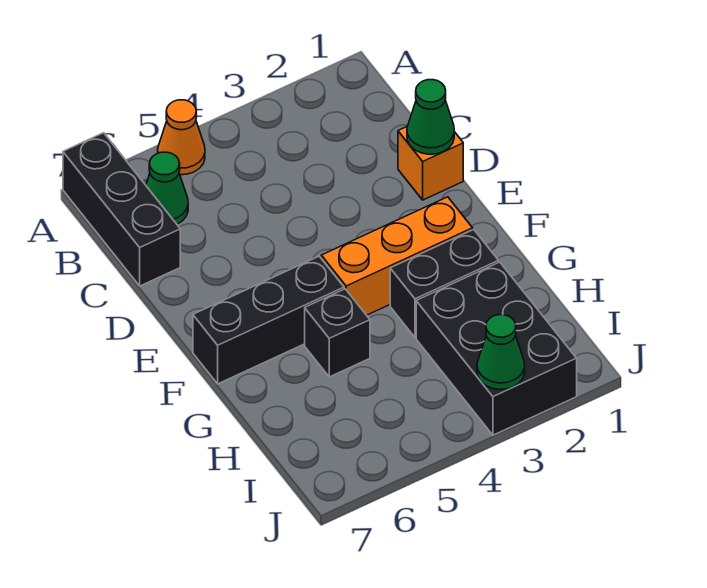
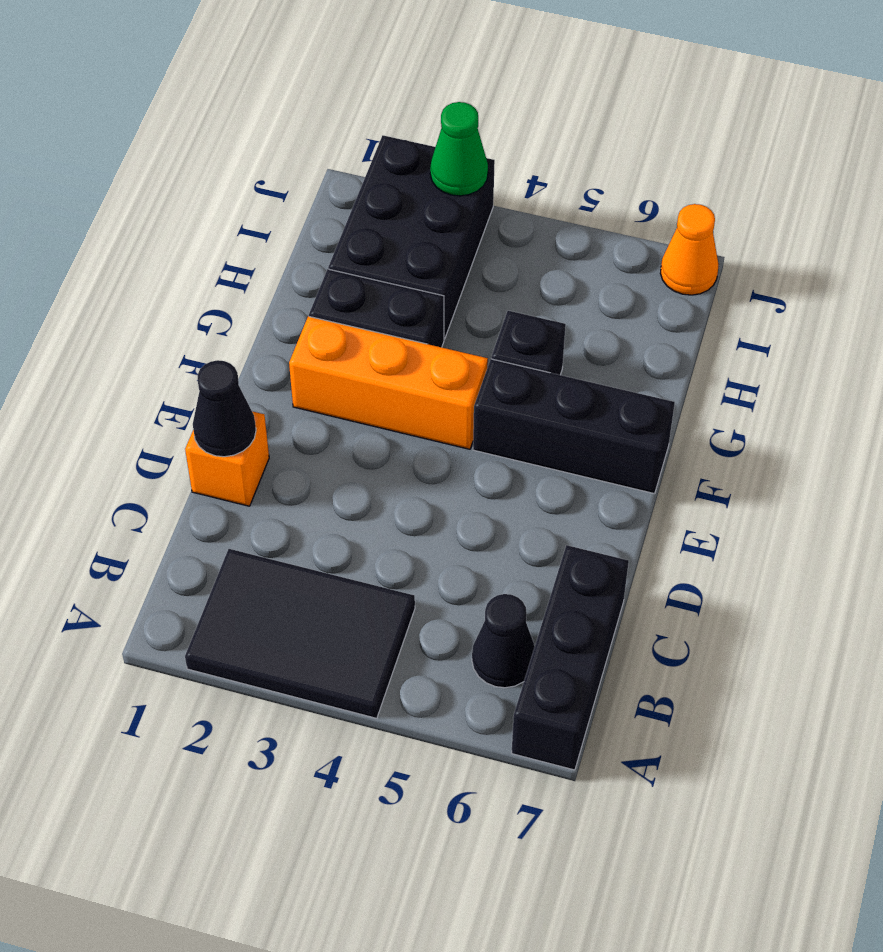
none -> black tile A2:B4 level 1
orange cone A5 level 1 -> orange cone J7 level 1
green cone B6 level 1 -> black cone B6 level 1
green cone D1 level 2 -> black cone D1 level 2

